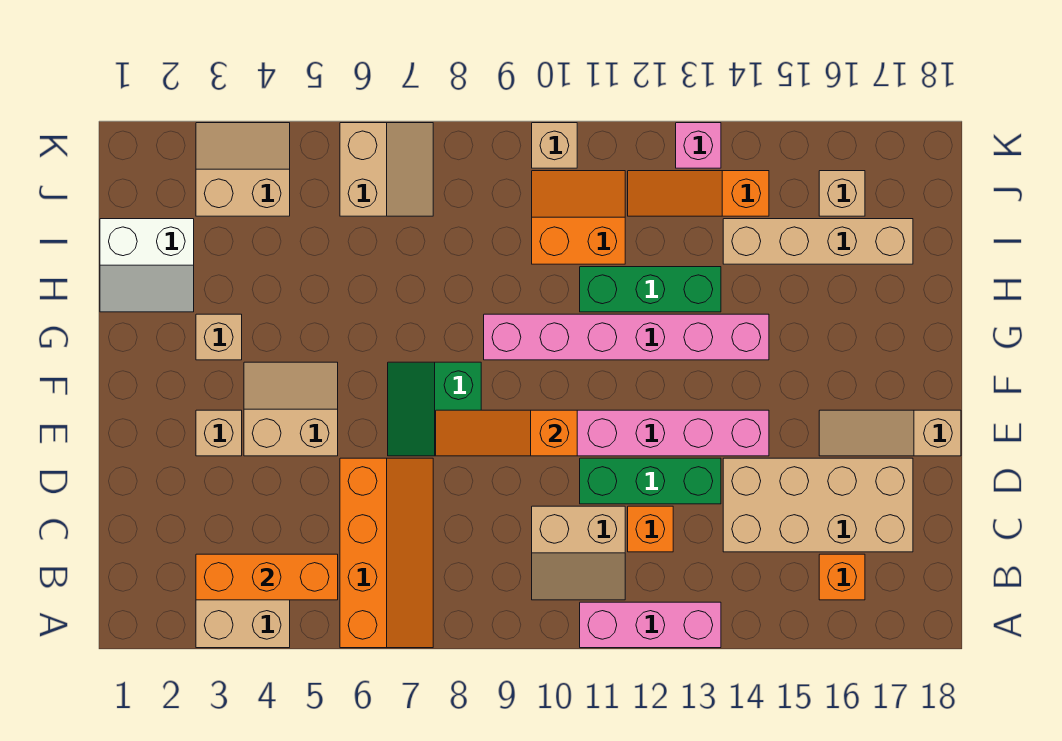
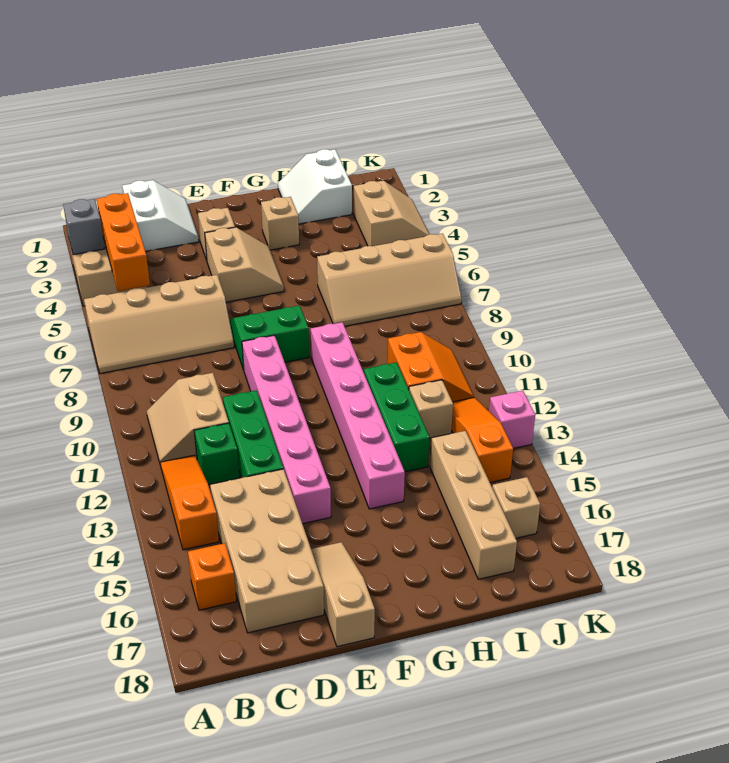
none -> grey brick A3 level 2
orange slope A6:D7 level 1 top 6 -> tan slope A6:D7 level 1 top 6
pink brick A11:A13 level 1 -> none
none -> white slope C1:D2 level 1 top C
orange brick C12 level 1 -> green brick C12 level 1
orange slope E8:E10 level 2 top 10 -> orange slope B12:B14 level 1 top 14
tan slope J6:K7 level 1 top 6 -> tan slope H6:K7 level 1 top 6
tan brick K10 level 1 -> tan brick I12 level 1

